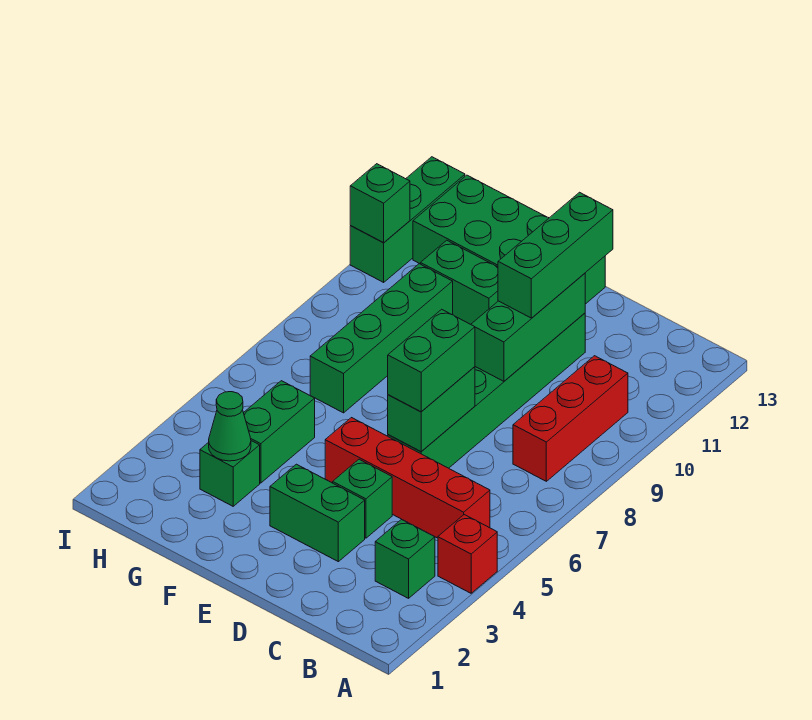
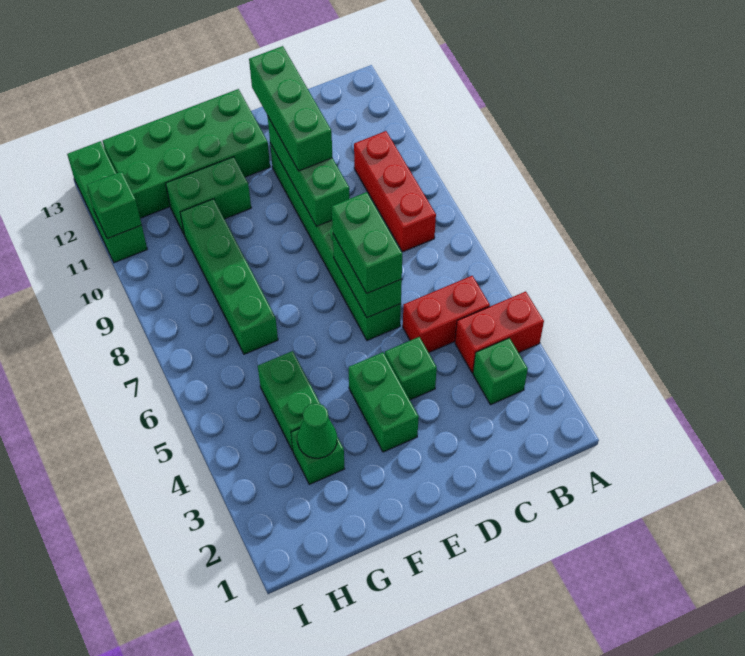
red brick A4 level 1 -> red brick A4:B4 level 1
red brick B5:E5 level 1 -> red brick B5:C5 level 1
green brick D3:E3 level 1 -> green brick E3:E4 level 1

